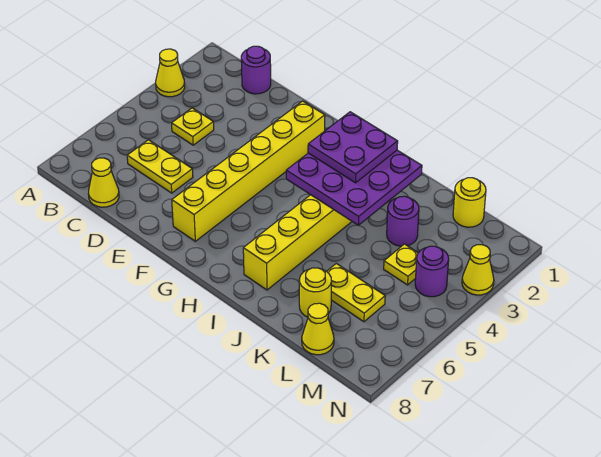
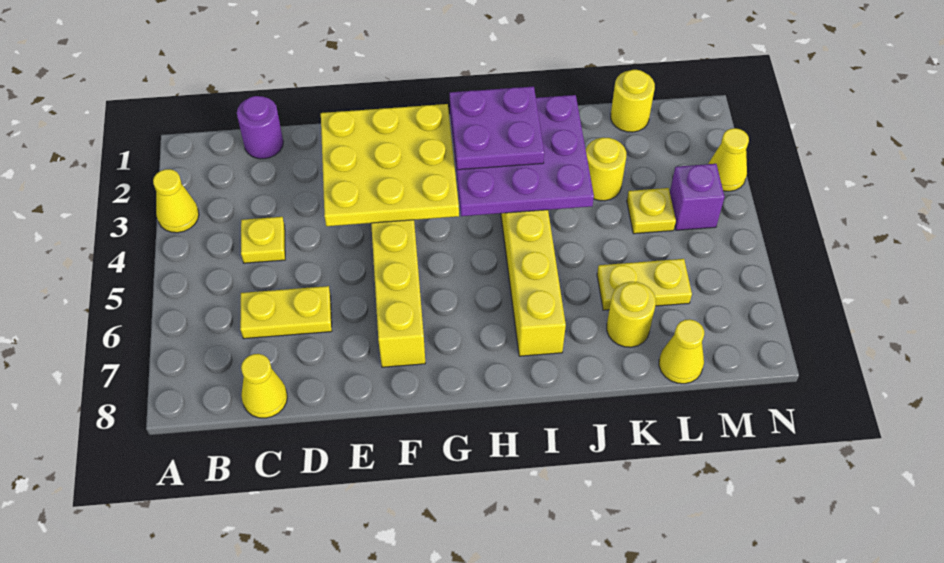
none -> yellow plate E2:G4 level 2
purple round brick K3 level 1 -> yellow round brick K3 level 1
purple round brick M4 level 1 -> purple brick M4 level 1

